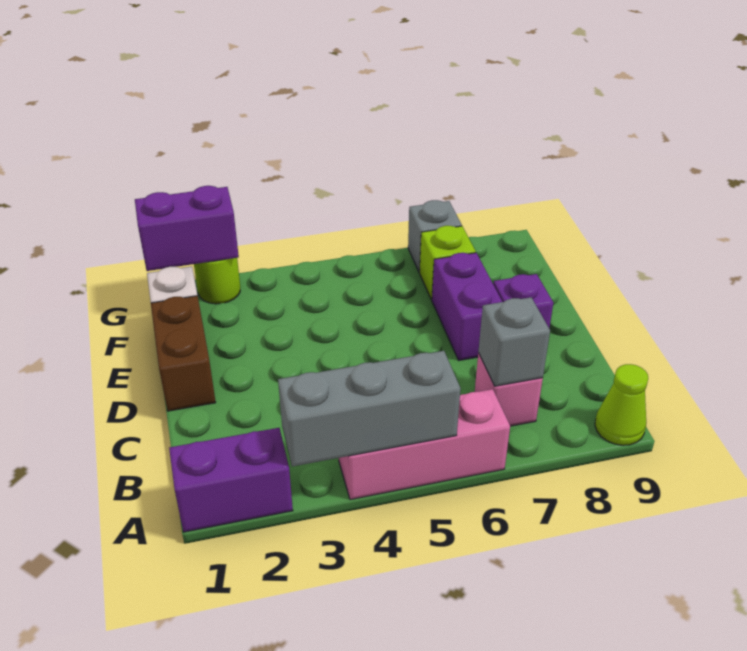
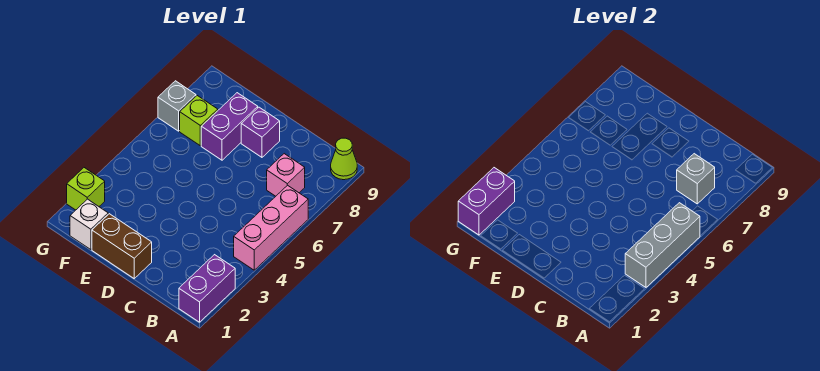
purple brick D7:E7 level 1 -> purple brick E7:E8 level 1
lime round brick G2 level 1 -> lime brick G2 level 1

